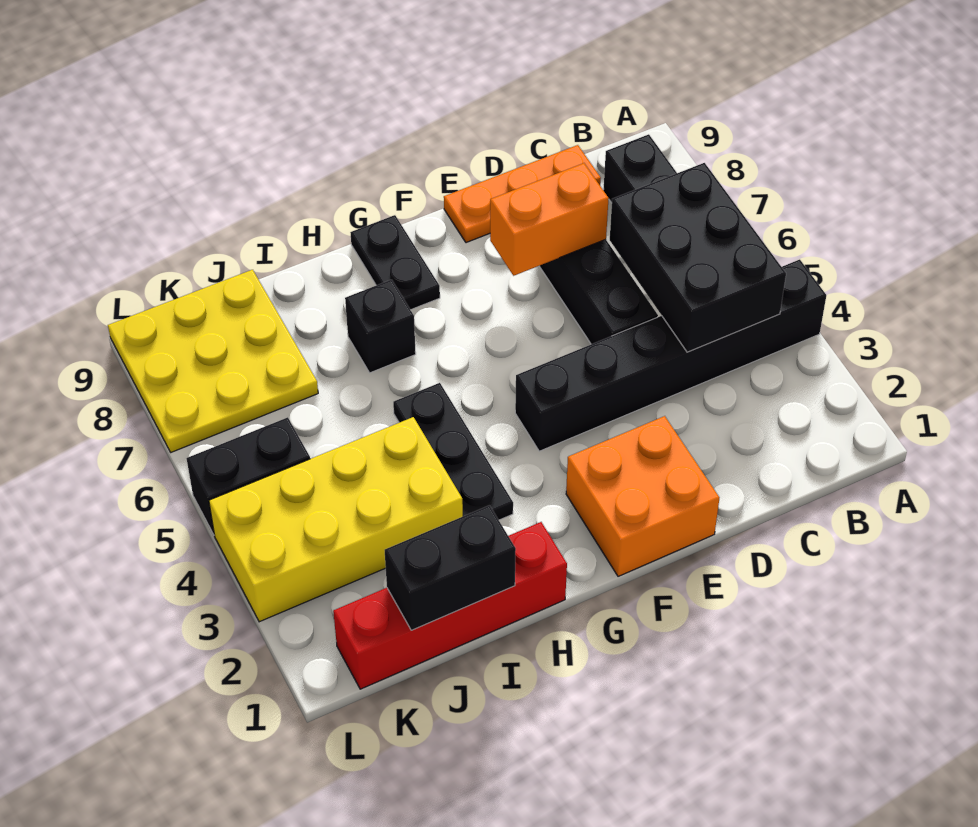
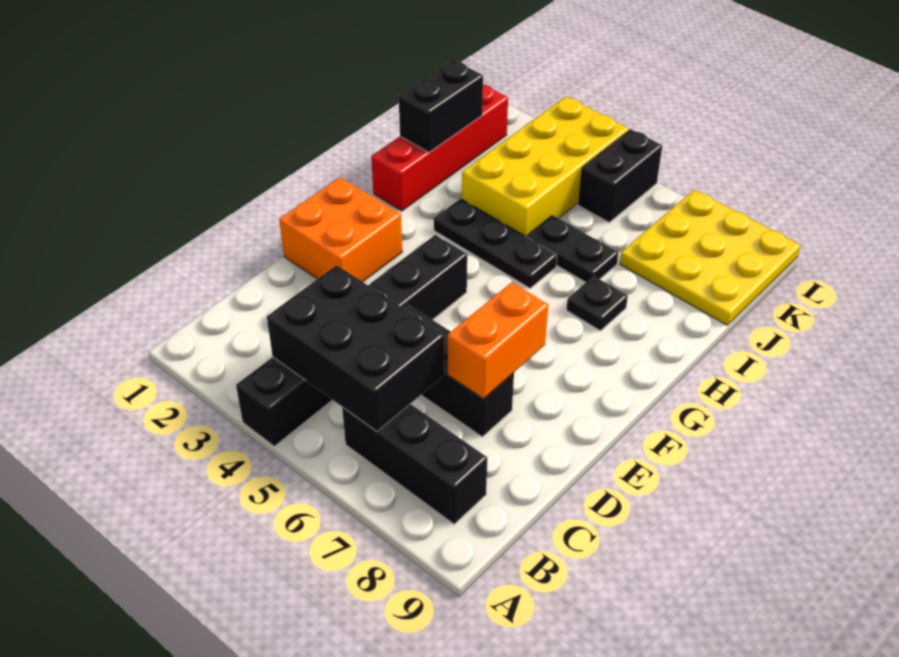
orange plate C9:E9 level 1 -> none
black plate G8:G9 level 1 -> black plate I5:I6 level 1
black brick H7 level 1 -> black plate H7 level 1

